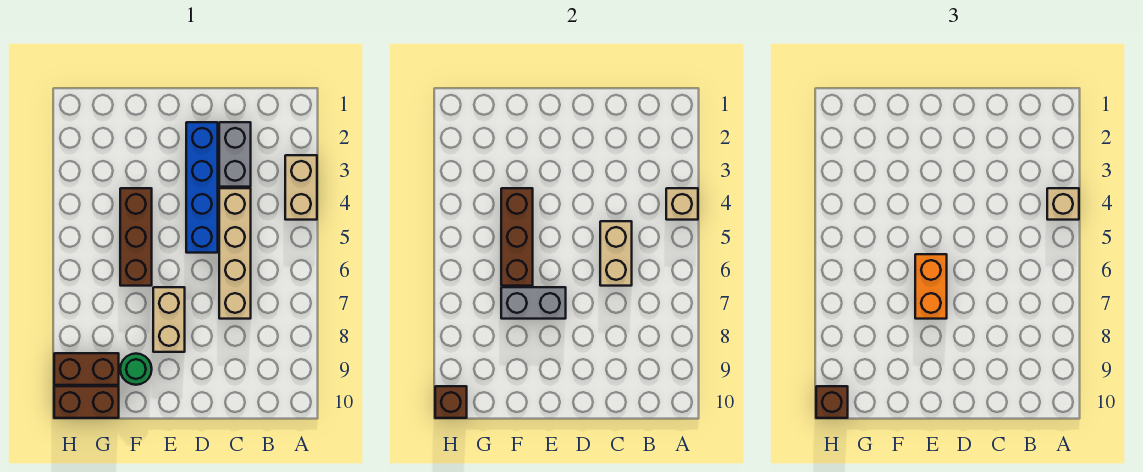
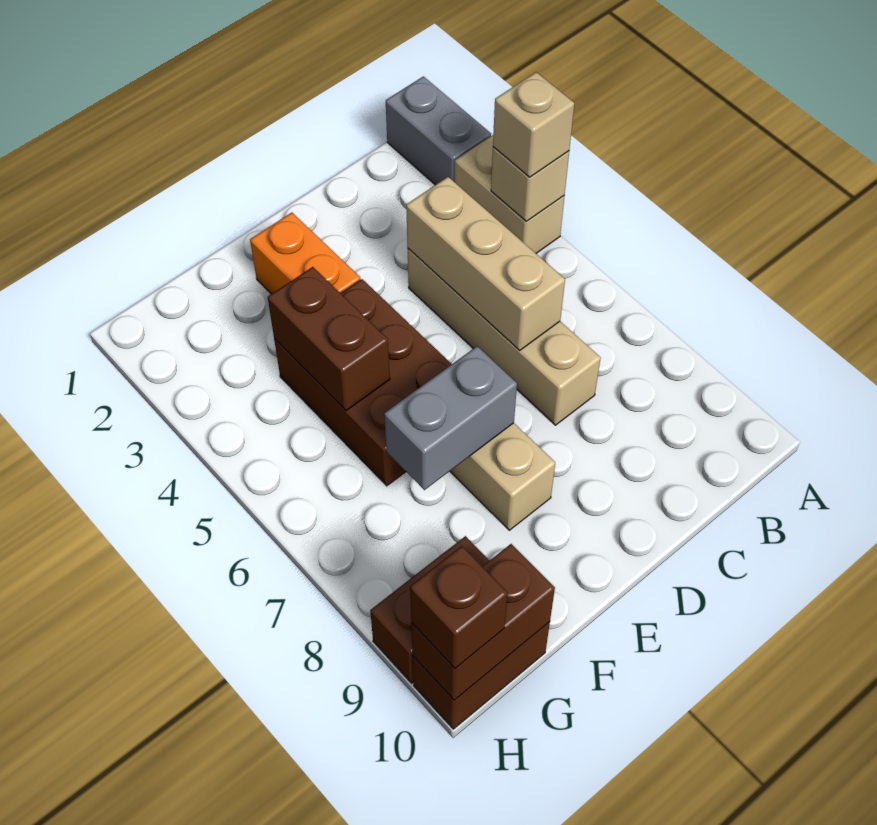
grey brick C2:C3 level 1 -> grey brick A1:A2 level 1
tan brick C5:C6 level 2 -> tan brick C4:C6 level 2
blue brick D2:D5 level 1 -> none
orange brick E6:E7 level 3 -> orange brick E2:E3 level 1
brown brick F4:F6 level 1 -> brown brick E4:F6 level 1
brown brick F4:F6 level 2 -> brown brick F4:F5 level 2
green round brick F9 level 1 -> none
brown brick H10 level 2 -> brown brick G10:H10 level 2

